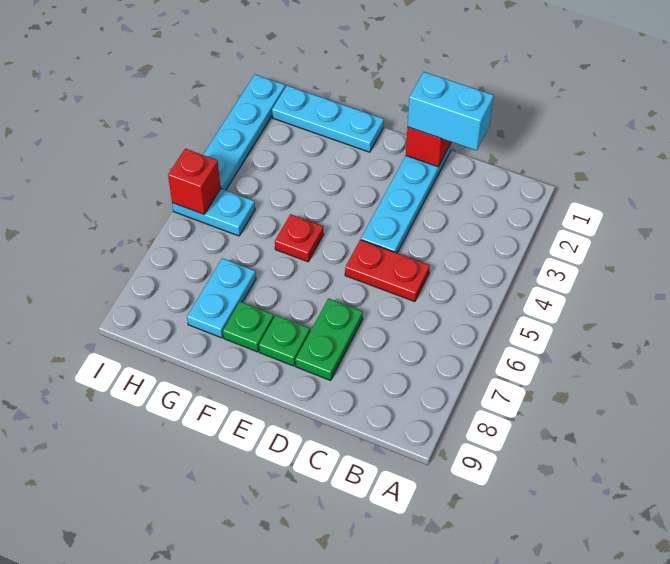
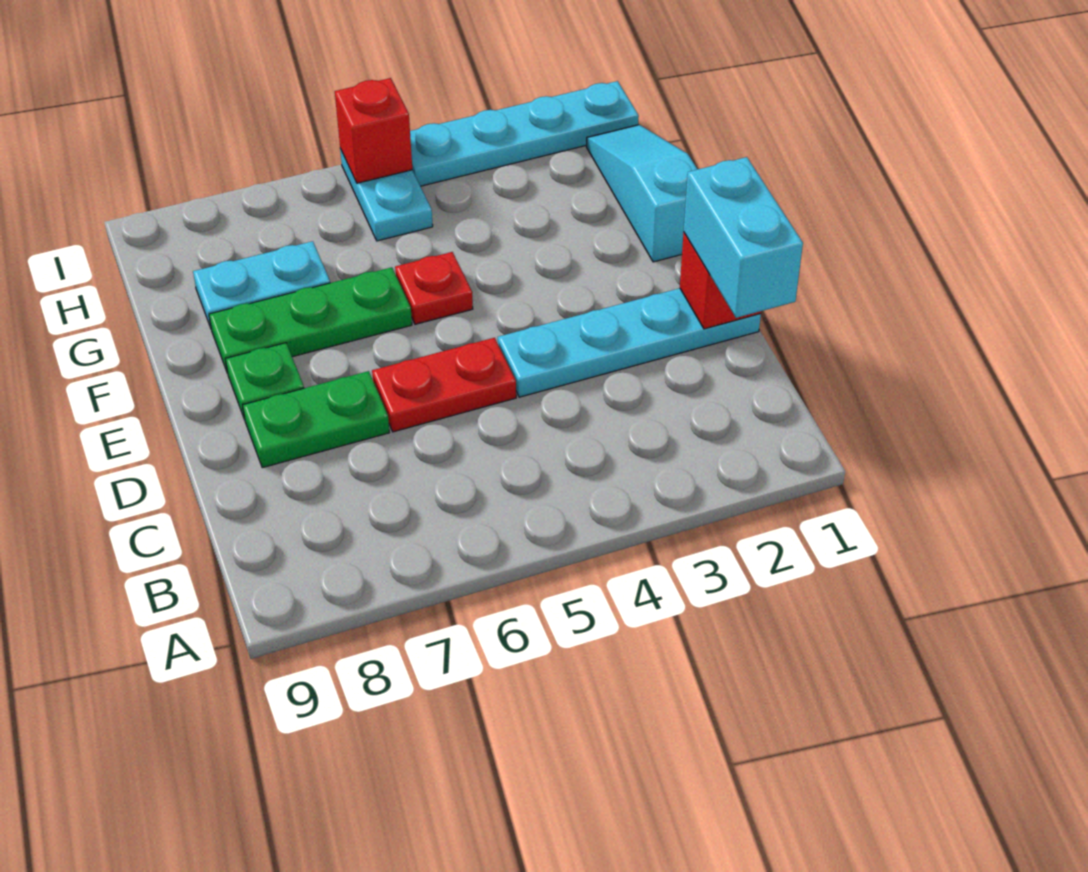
red plate C5:D5 level 1 -> red plate D5:D6 level 1
cyan plate F1:H1 level 1 -> cyan slope F1:H1 level 1 top F
green plate F8 level 1 -> green plate F6:F8 level 1

